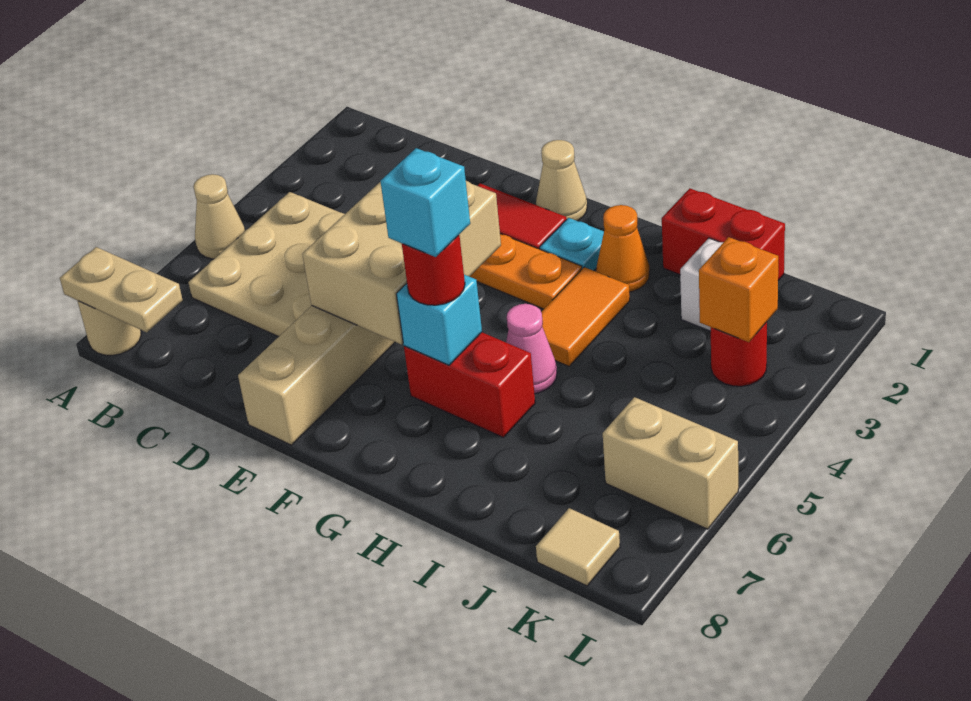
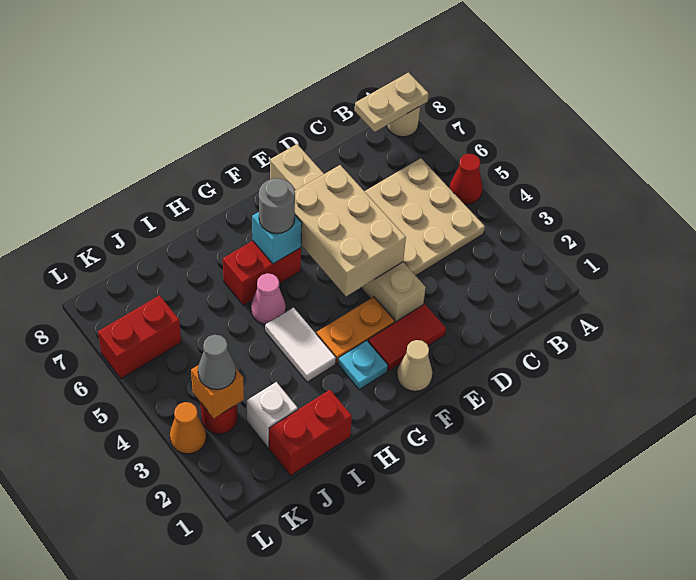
tan cone A5 level 1 -> red cone A5 level 1
red round brick G6 level 3 -> grey round brick G6 level 3
cyan brick G6 level 4 -> none
orange cone H2 level 1 -> orange cone L3 level 1
orange tile H3:H4 level 1 -> white tile H3:H4 level 1
none -> grey cone K3 level 3
tan brick K6:L6 level 1 -> red brick K6:L6 level 1
tan tile K8 level 1 -> none

